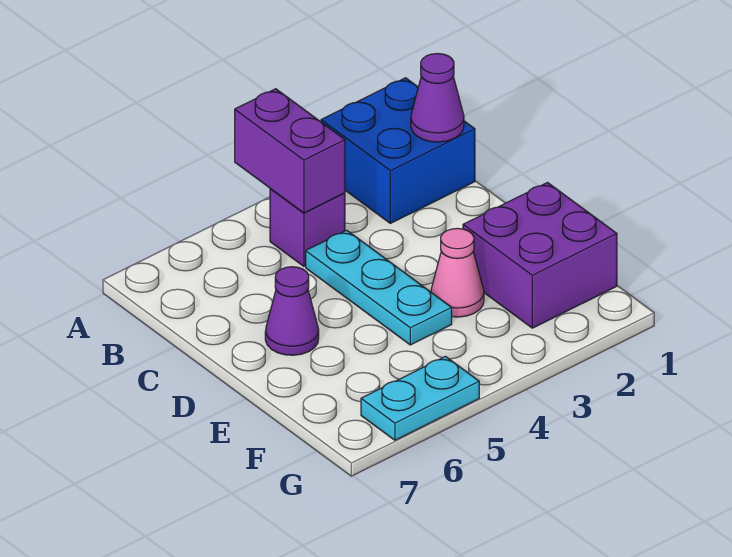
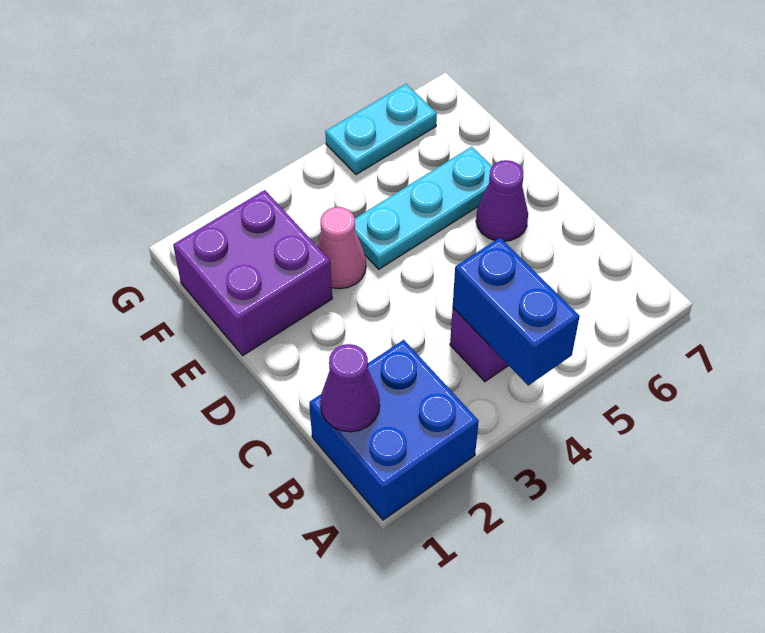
purple brick A4:B4 level 2 -> blue brick A4:B4 level 2
cyan plate C4:E4 level 1 -> cyan plate E4:E6 level 1

